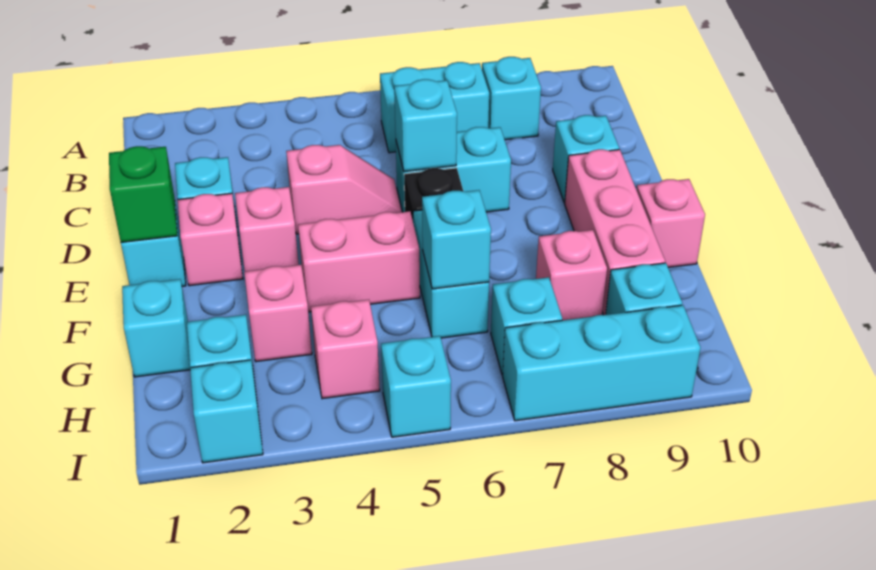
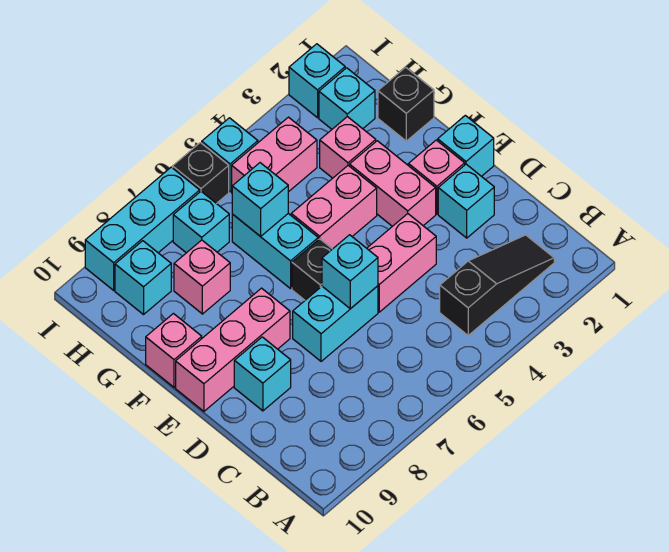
none -> black slope B2:B4 level 1 top 4
cyan brick B6:B7 level 1 -> none
cyan brick B8 level 1 -> none
pink slope D4:D5 level 1 top 4 -> pink brick D4:D5 level 1
green brick E1 level 2 -> none
pink brick E3 level 1 -> pink brick E3:F3 level 1
pink brick E9:G9 level 1 -> pink brick E8:E10 level 1
cyan brick G1 level 1 -> black brick G1 level 1
pink brick H4 level 1 -> pink brick H4:H5 level 1
none -> black brick I6 level 1

